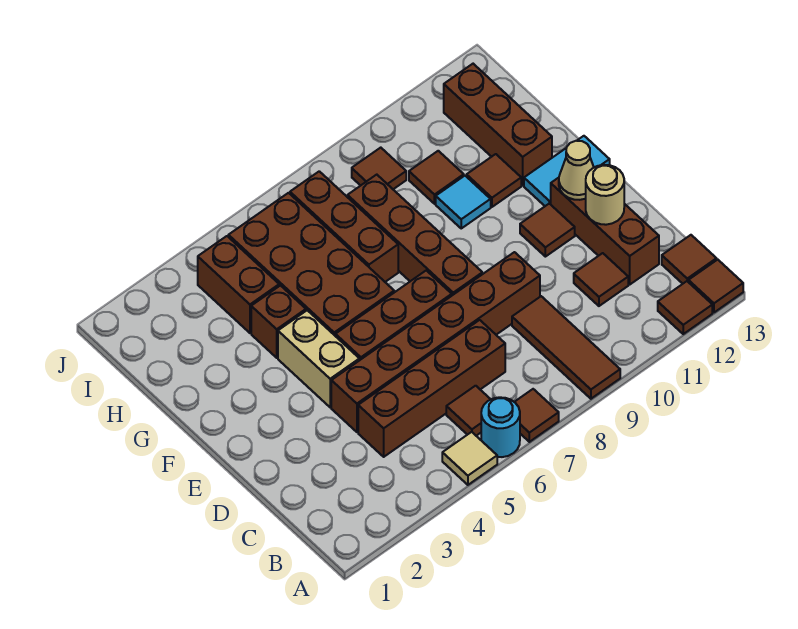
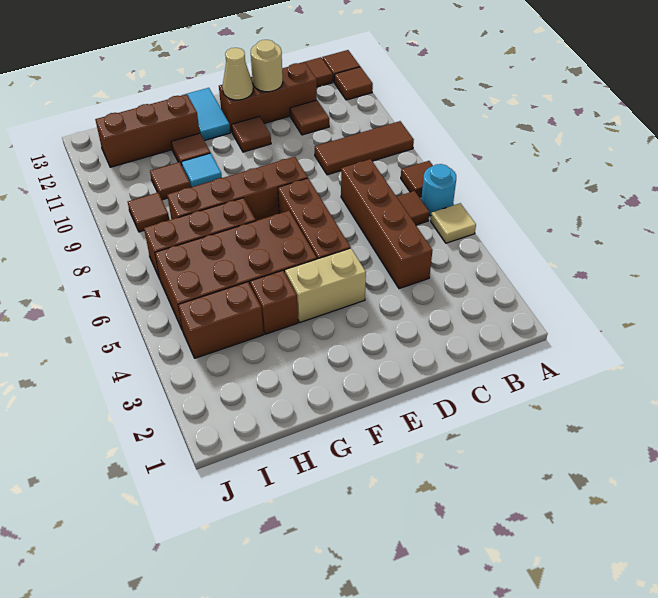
brown brick D4:D9 level 1 -> none

